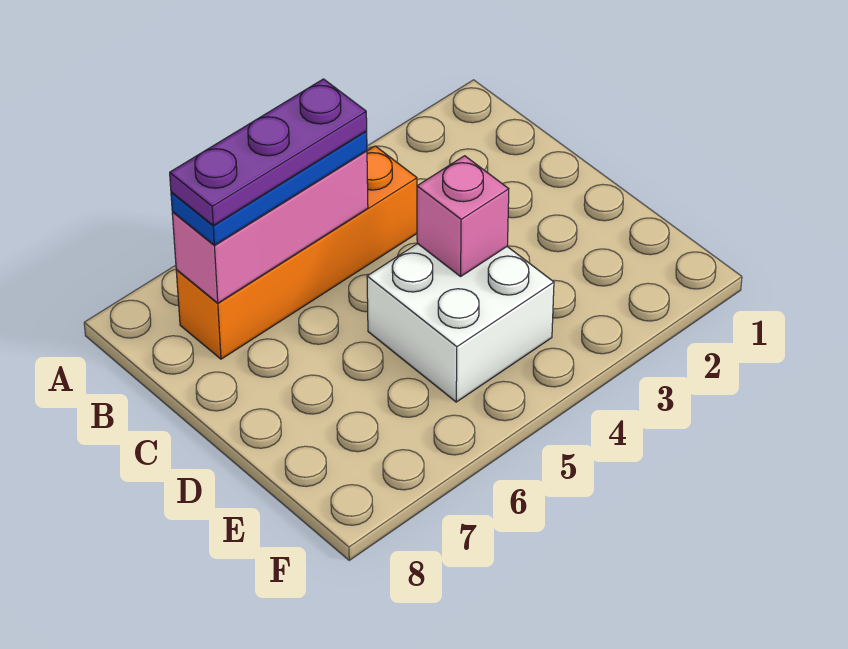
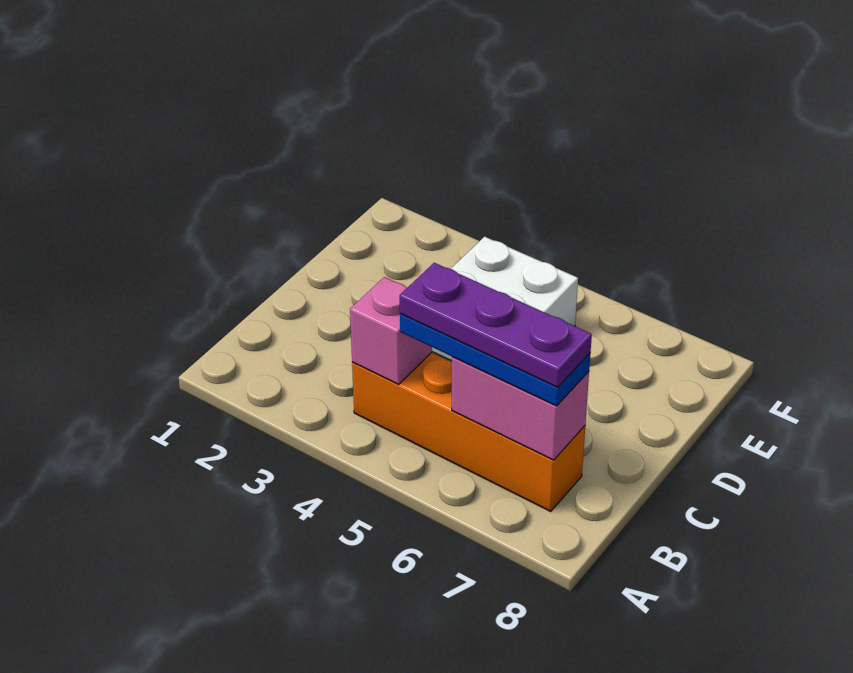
pink brick B5:B7 level 2 -> pink brick B6:B7 level 2
pink brick D4 level 2 -> pink brick B4 level 2

